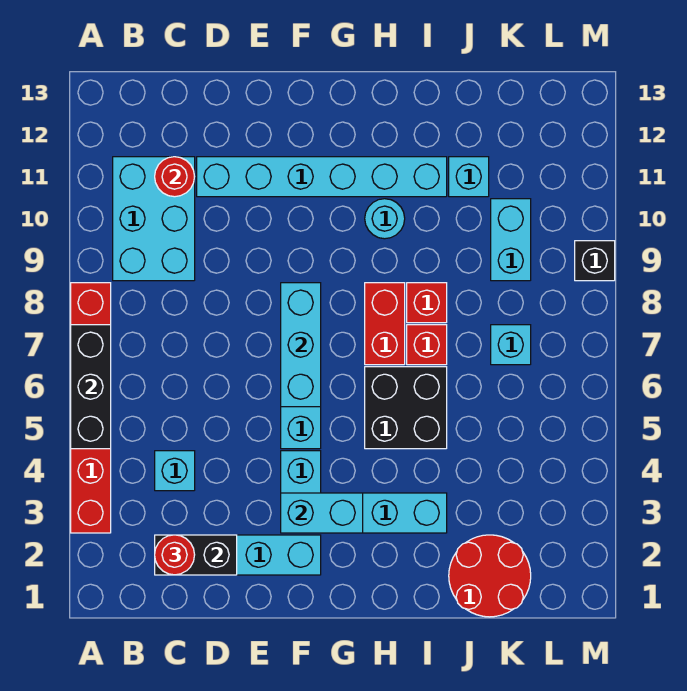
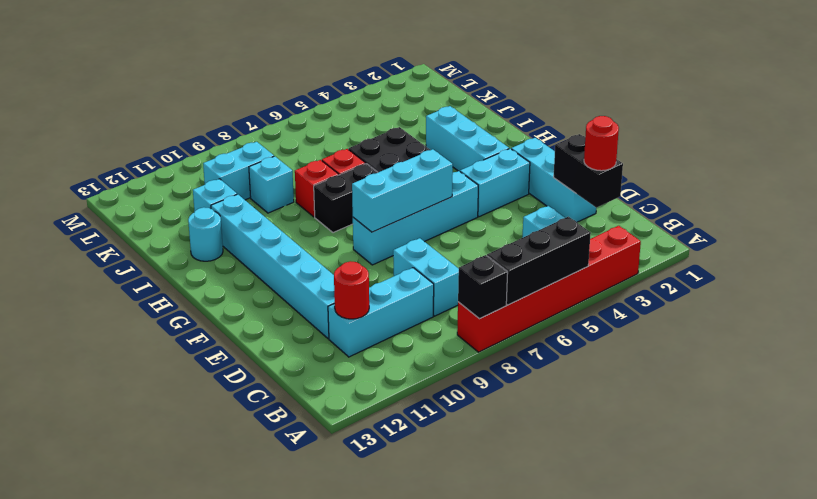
cyan brick B9:C11 level 1 -> cyan brick C9:C11 level 1
cyan brick F3:G3 level 2 -> cyan brick C8:D8 level 1
red brick H7:H8 level 1 -> black brick H7:H8 level 1
cyan round brick H10 level 1 -> cyan round brick I12 level 1
red round brick J1:K2 level 1 -> none
cyan brick K7 level 1 -> cyan brick J9 level 1
black brick M9 level 1 -> black brick A8 level 2

